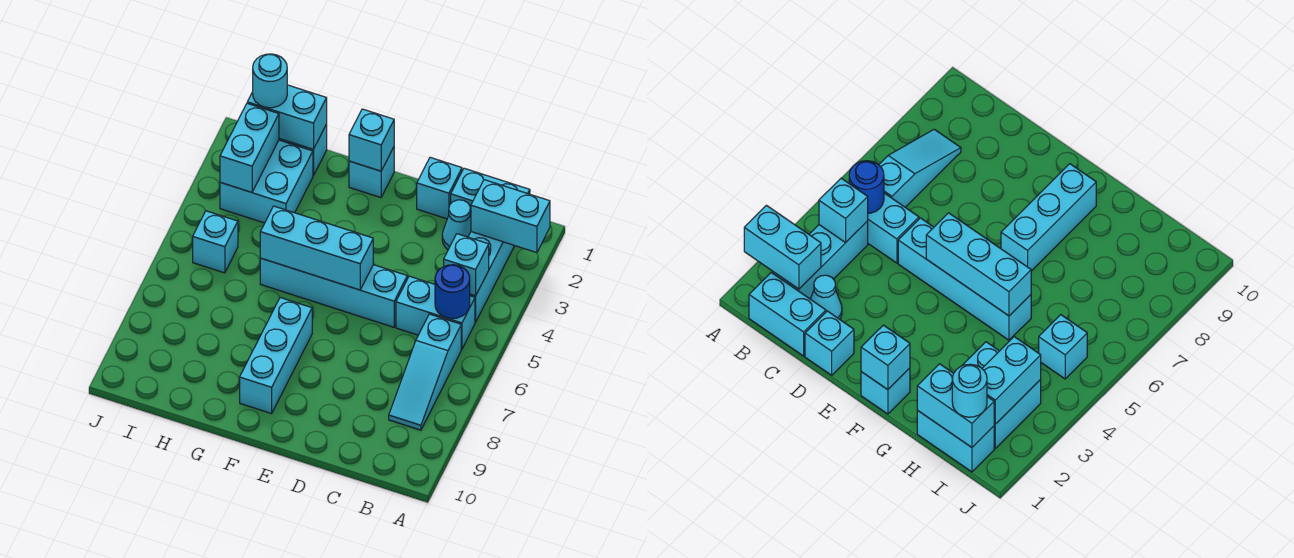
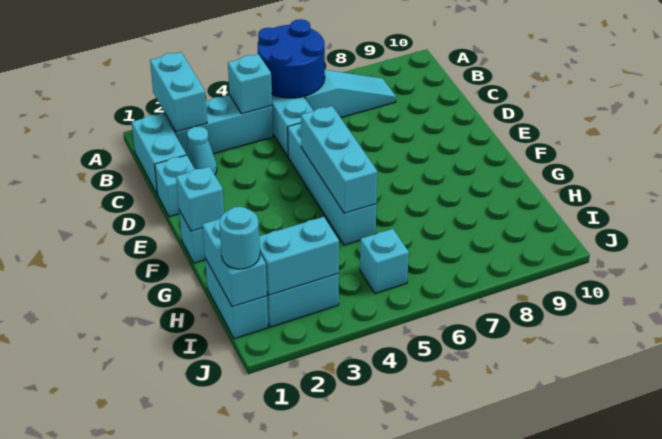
blue round brick B5 level 2 -> blue round brick A5:B6 level 2
cyan brick F7:F9 level 1 -> none

